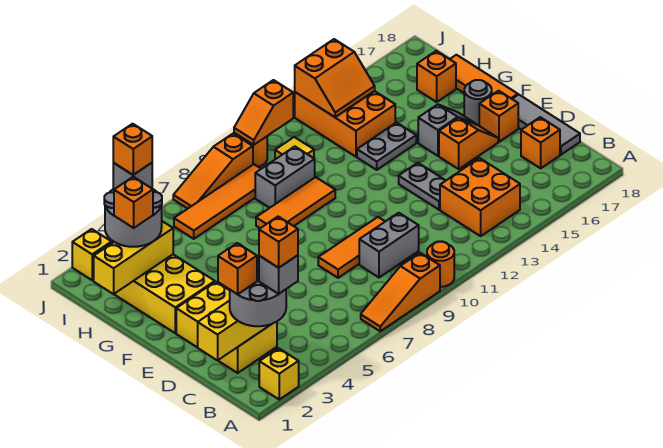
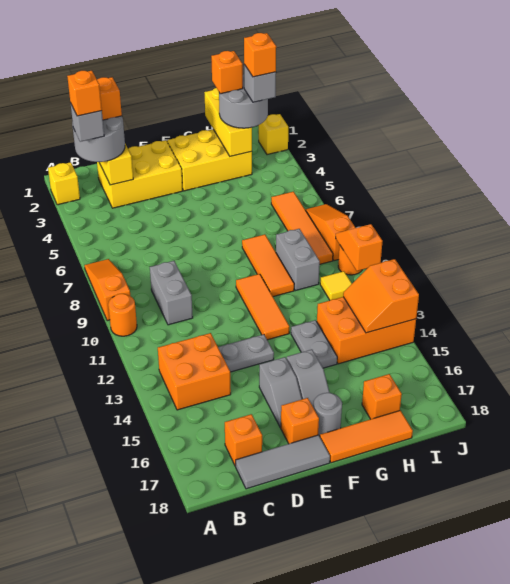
orange tile D8:D10 level 1 -> orange tile F10:F12 level 1
orange slope E15:E16 level 1 top 15 -> grey slope E15:E16 level 1 top 15

